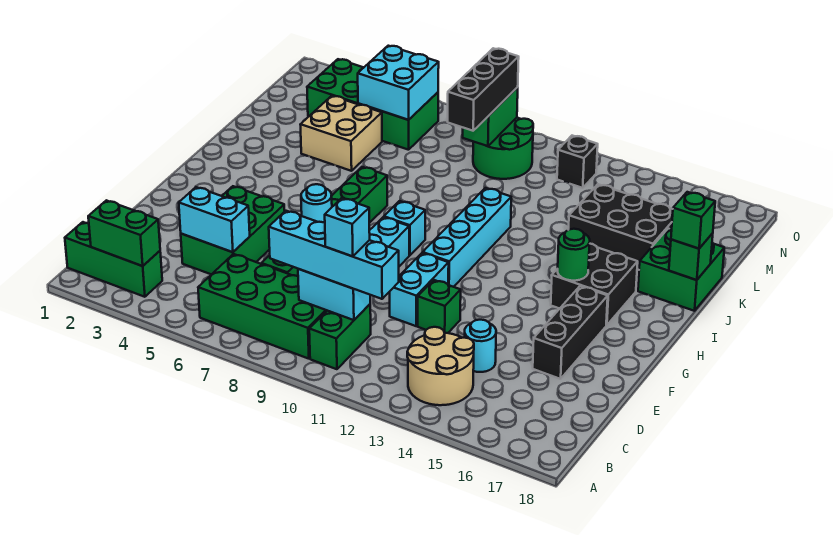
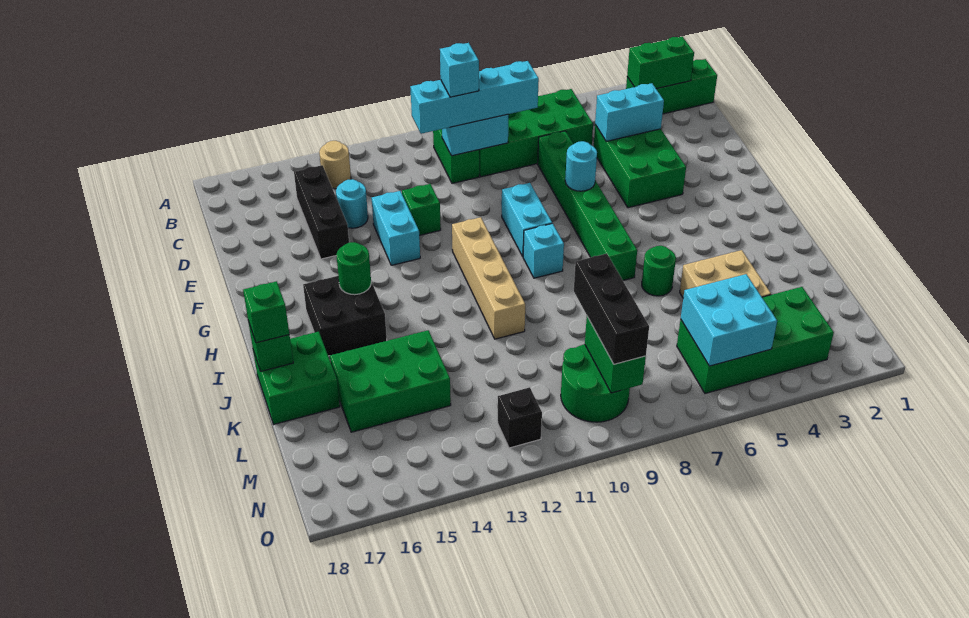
tan round brick B13:C14 level 1 -> tan round brick B14 level 1
cyan brick E11:F11 level 1 -> cyan brick E13:F13 level 1
black brick E16:G16 level 1 -> black brick C15:E15 level 1
cyan brick G11:J11 level 1 -> tan brick G11:J11 level 1
none -> green round brick J6 level 1
black brick K14:L16 level 1 -> green brick K14:L16 level 1

